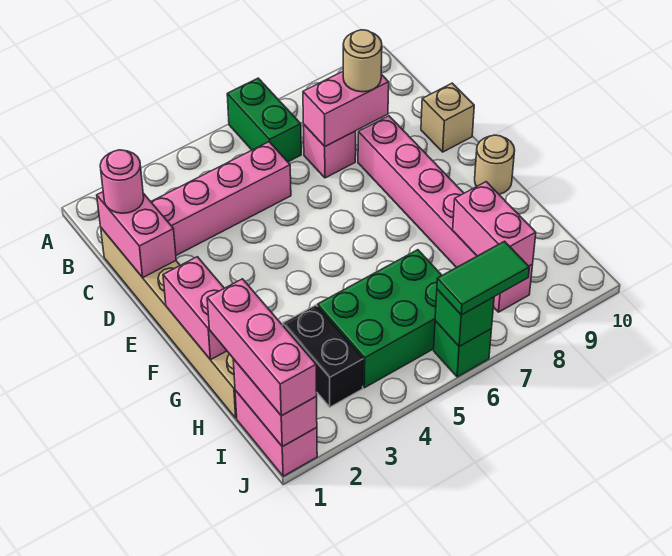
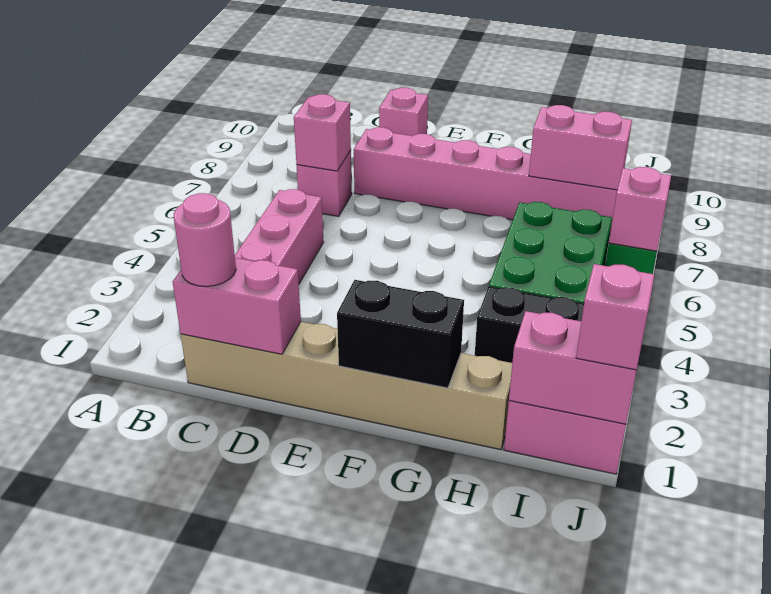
green brick A6:B6 level 1 -> none
pink brick C7:C8 level 2 -> pink brick C7 level 2
tan round brick C8 level 3 -> none
tan brick D10 level 1 -> pink brick D10 level 1
pink brick F1:G1 level 2 -> black brick F1:G1 level 2
tan round brick F10 level 1 -> none
pink brick H1:J1 level 3 -> pink brick J1 level 3
green brick J6 level 2 -> pink brick J6 level 2
green tile J6:J7 level 3 -> none

